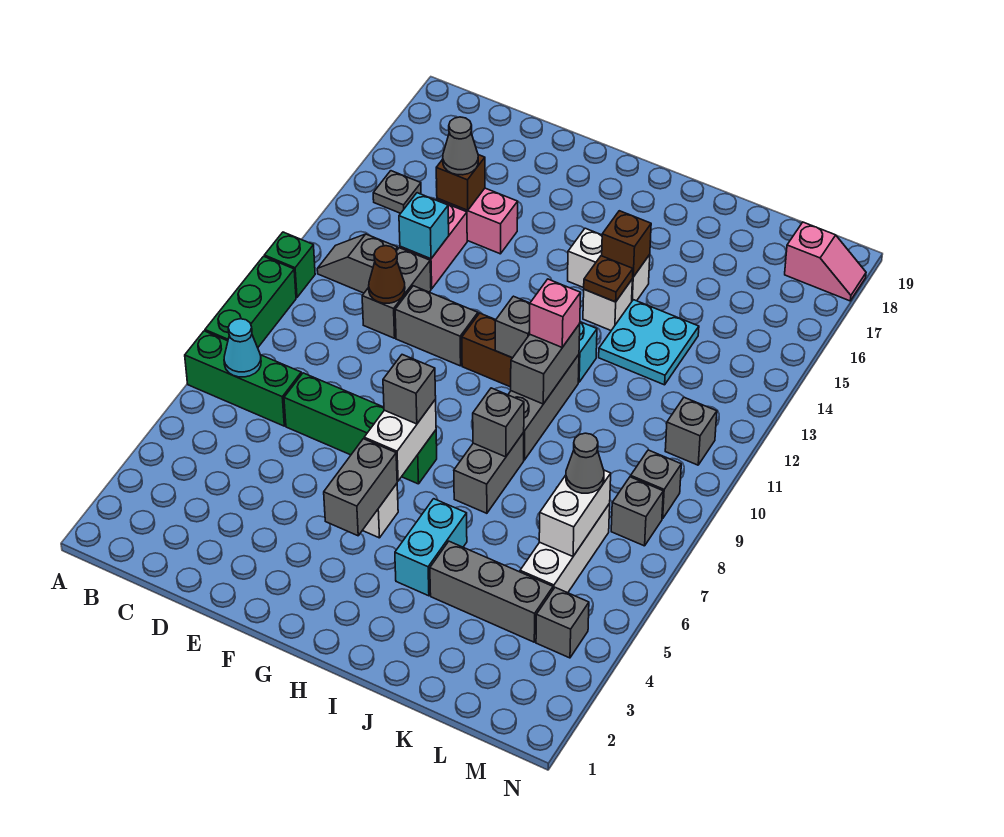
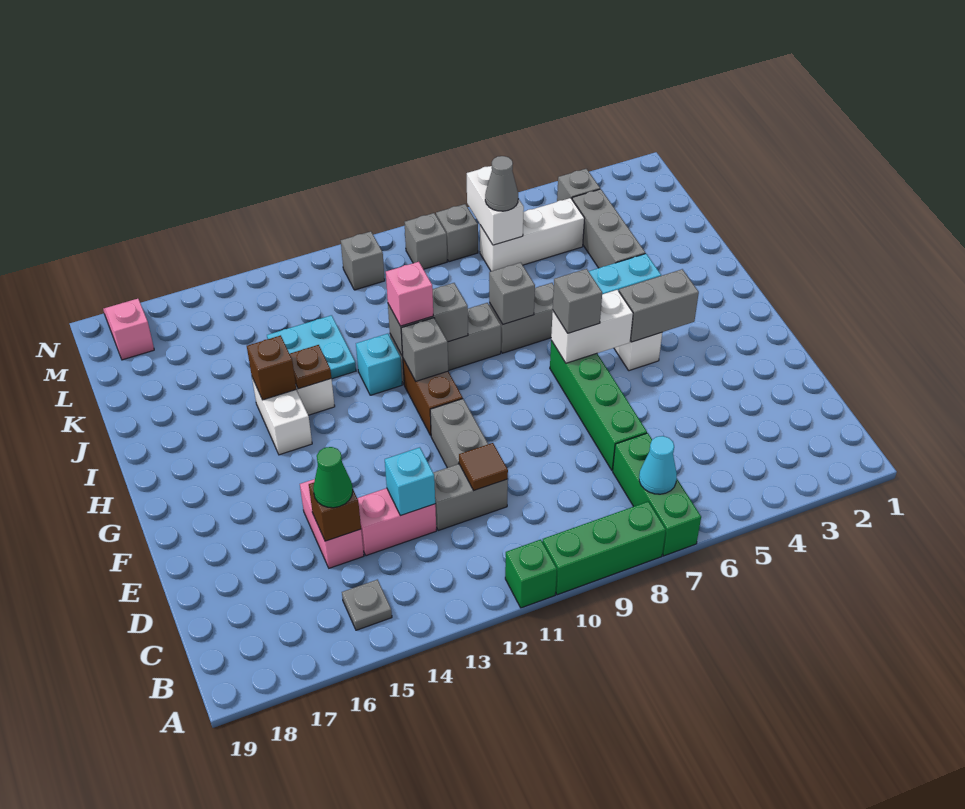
grey slope B12:C12 level 1 top C -> none
brown cone D11 level 2 -> brown tile D11 level 2
grey cone D15 level 3 -> green cone D15 level 3
white brick L6:L7 level 2 -> white brick L7:M7 level 2

